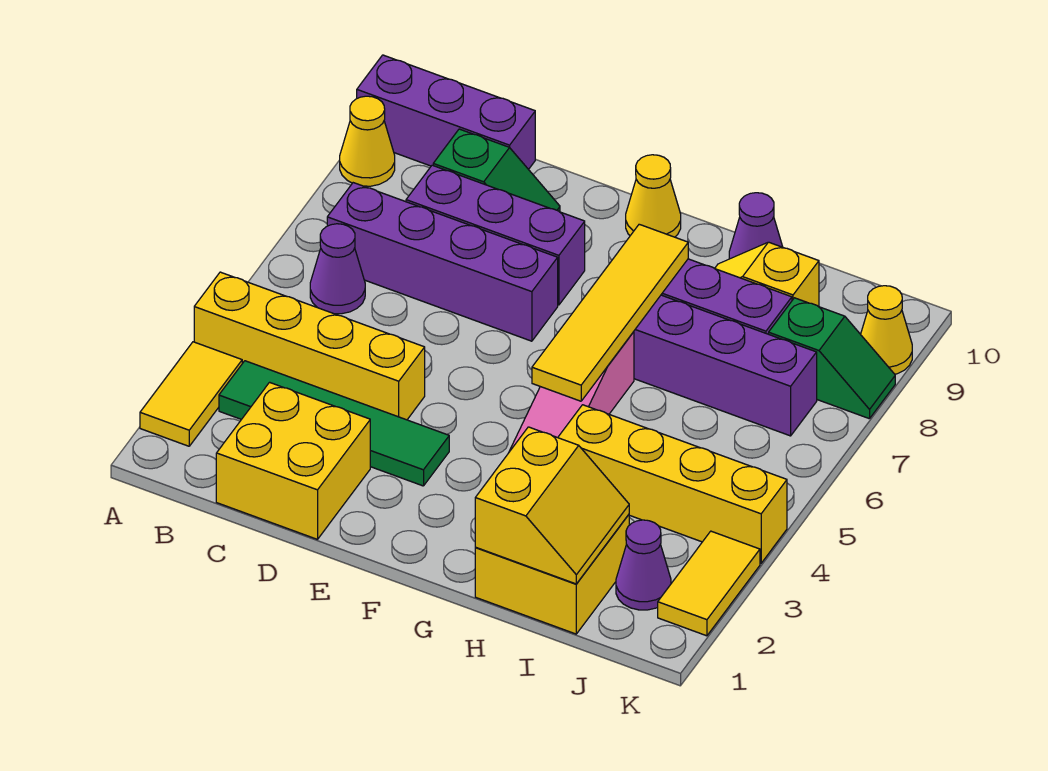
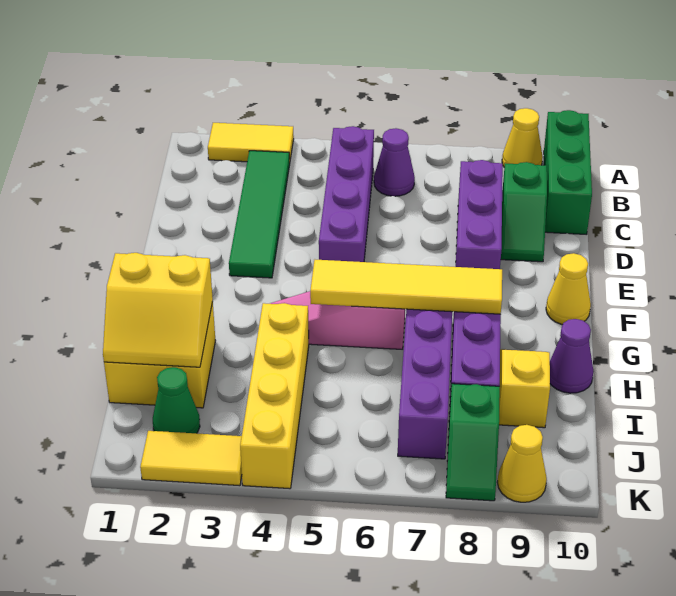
yellow brick A4:D4 level 1 -> none
purple brick A10:C10 level 1 -> green brick A10:C10 level 1
purple brick B7:E7 level 1 -> purple brick B5:E5 level 1
yellow brick C1:D2 level 1 -> none
purple cone J2 level 1 -> green cone J2 level 1

